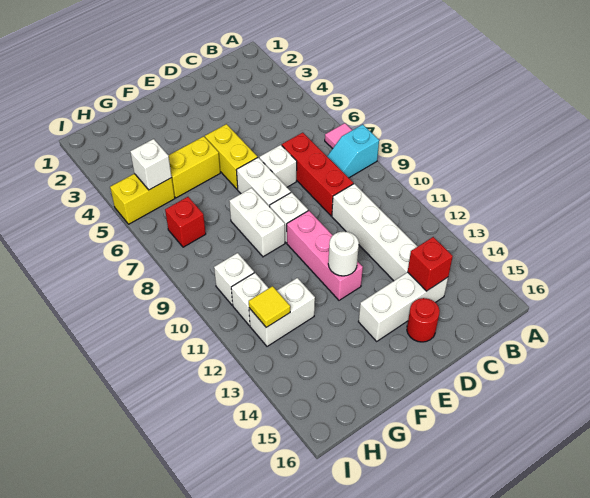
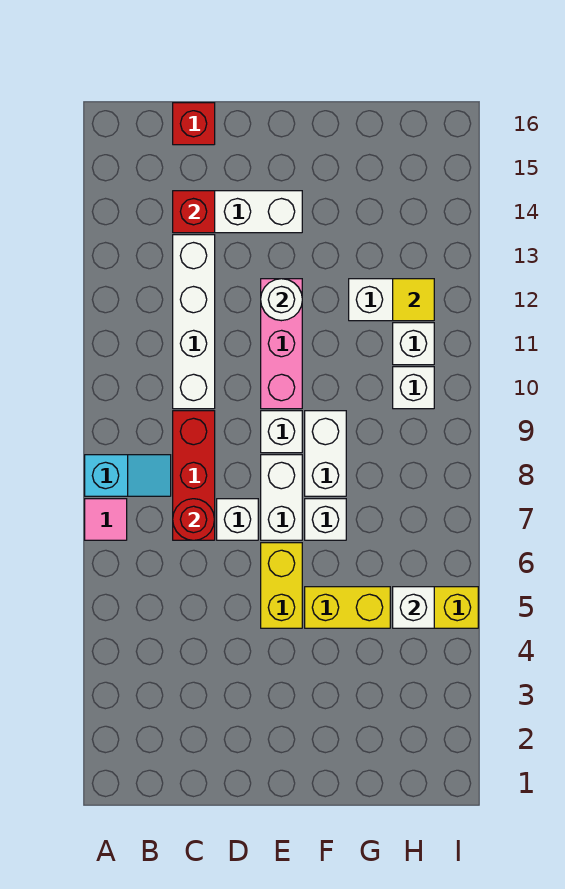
red round brick D15 level 1 -> red round brick C7 level 2
none -> white brick F7 level 1
red brick H7 level 1 -> red brick C16 level 1

